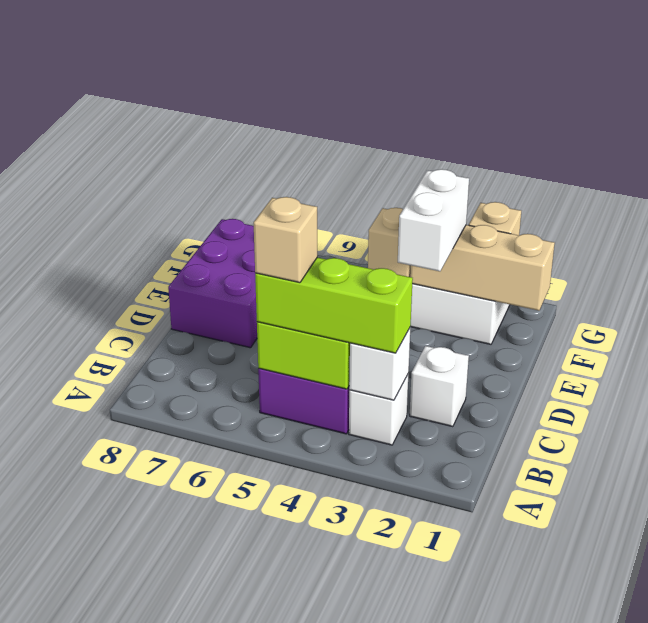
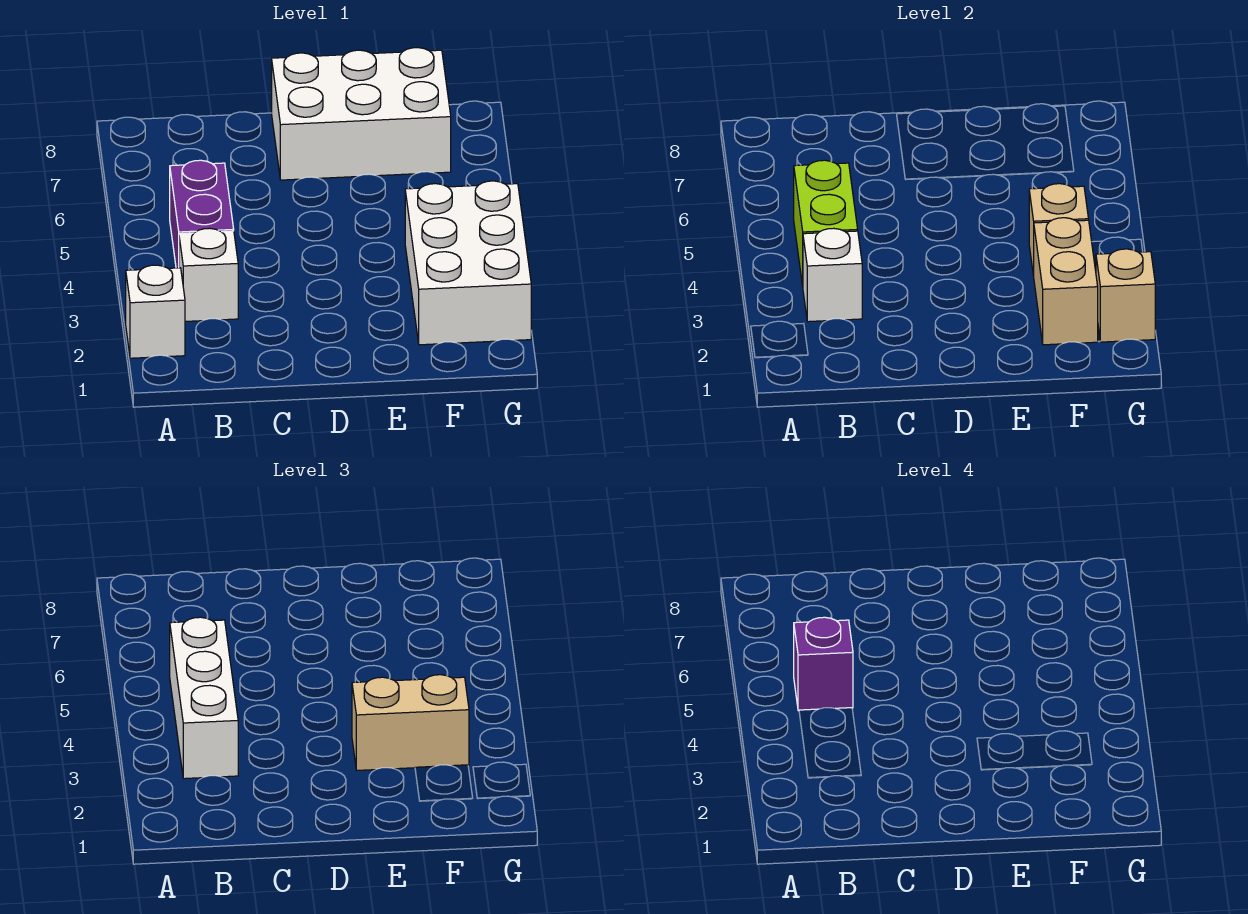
lime brick B3:B5 level 3 -> white brick B3:B5 level 3
tan brick B5 level 4 -> purple brick B5 level 4
white brick C2 level 1 -> white brick A2 level 1
purple brick D7:F8 level 1 -> white brick D7:F8 level 1
white brick E3:F3 level 3 -> tan brick E3:F3 level 3
tan brick F1:F3 level 2 -> tan brick F2:F3 level 2

